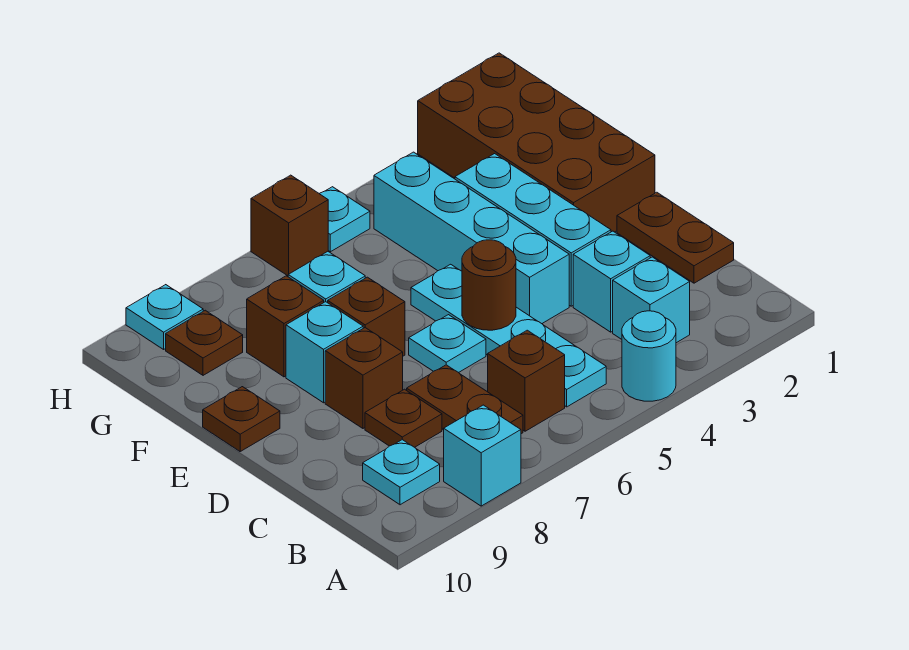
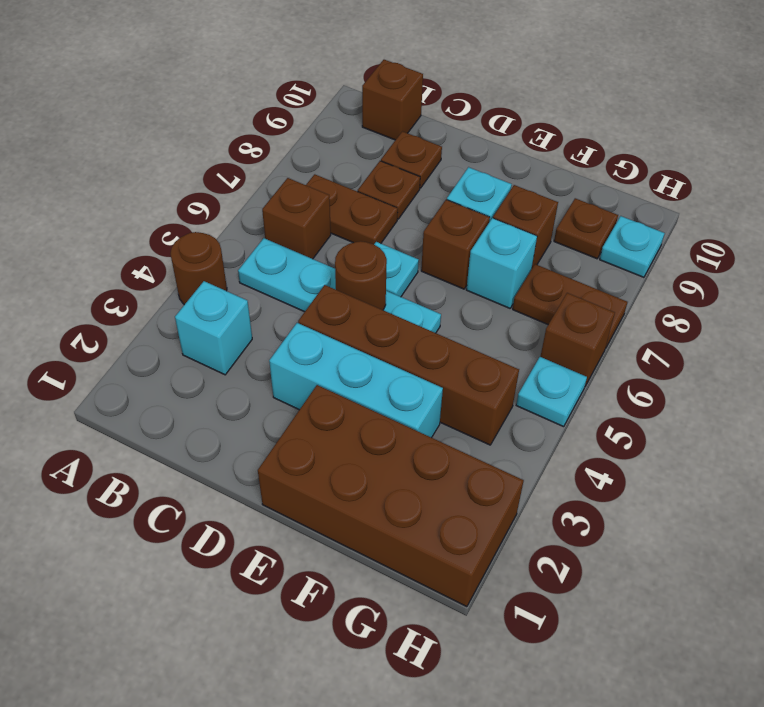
cyan round brick A4 level 1 -> brown round brick A4 level 1
cyan brick A8 level 1 -> none
cyan plate B9 level 1 -> none
brown plate C1:D1 level 1 -> brown plate G7:H7 level 1
cyan brick C3 level 1 -> none
cyan brick D4:G4 level 1 -> brown brick D4:G4 level 1
brown brick D8 level 1 -> brown brick B10 level 1
brown plate E10 level 1 -> brown plate C9 level 1

